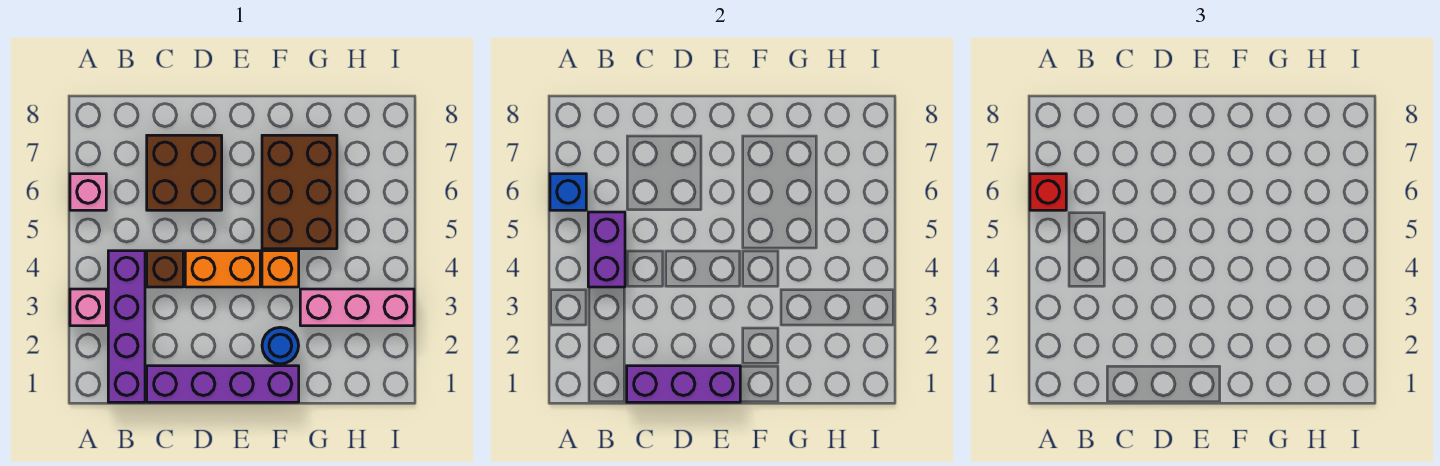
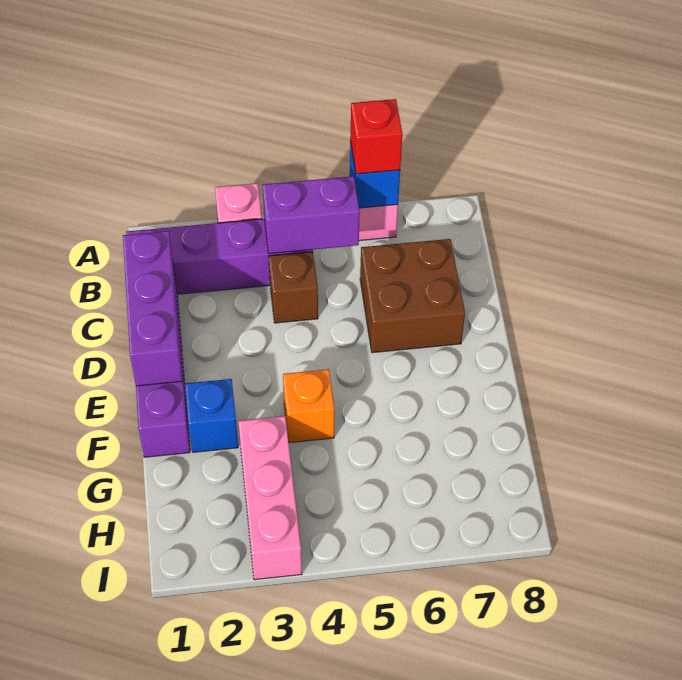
orange brick D4:E4 level 1 -> none
blue round brick F2 level 1 -> blue brick F2 level 1
brown brick F5:G7 level 1 -> none

